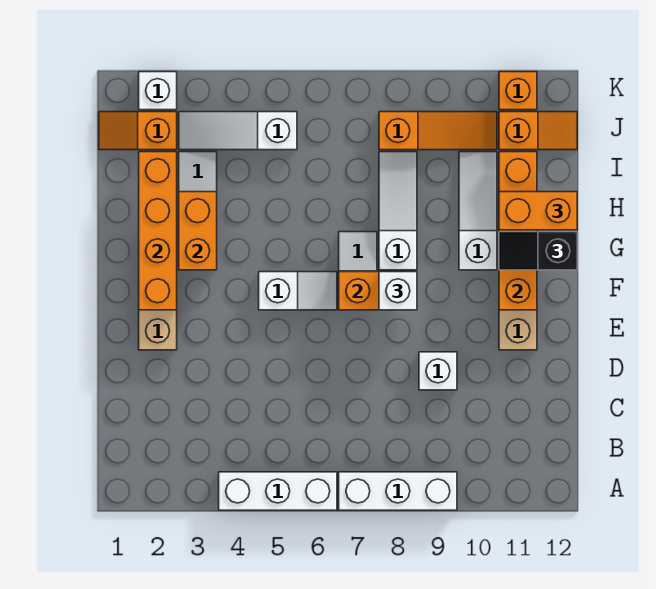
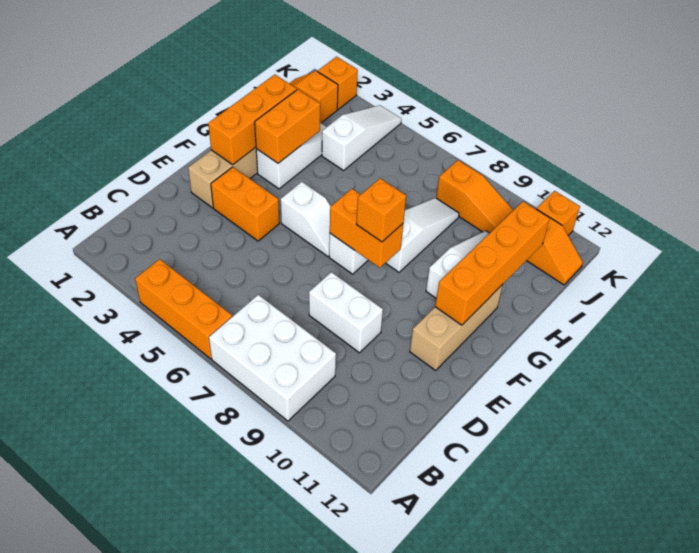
white brick A4:A6 level 1 -> orange brick A4:A6 level 1
white brick A7:A9 level 1 -> white brick A7:B9 level 1
white brick D9 level 1 -> white brick D8:D9 level 1
orange brick F2:I2 level 2 -> orange brick F2:H2 level 2
white brick F8 level 3 -> orange brick F8 level 3
black slope G11:G12 level 3 top 12 -> none
orange brick H11:H12 level 3 -> orange brick E3:E4 level 1
white slope J3:J5 level 1 top 5 -> white slope I4:K4 level 1 top I
white brick K2 level 1 -> orange brick K2 level 1

